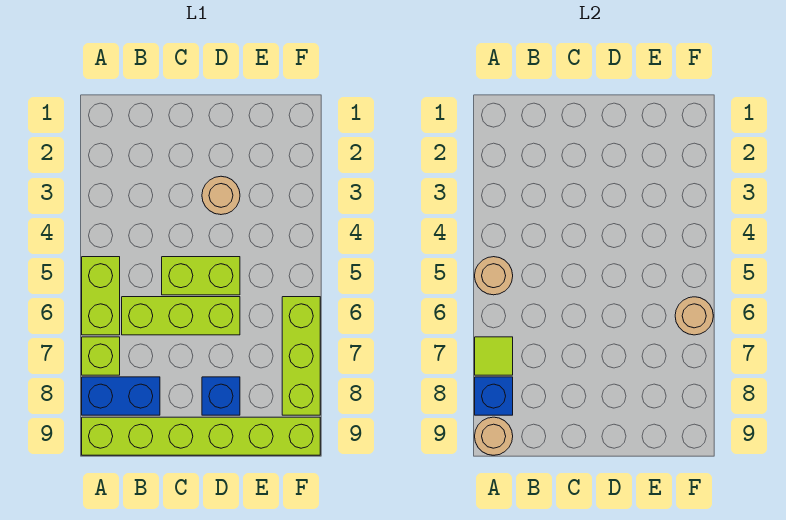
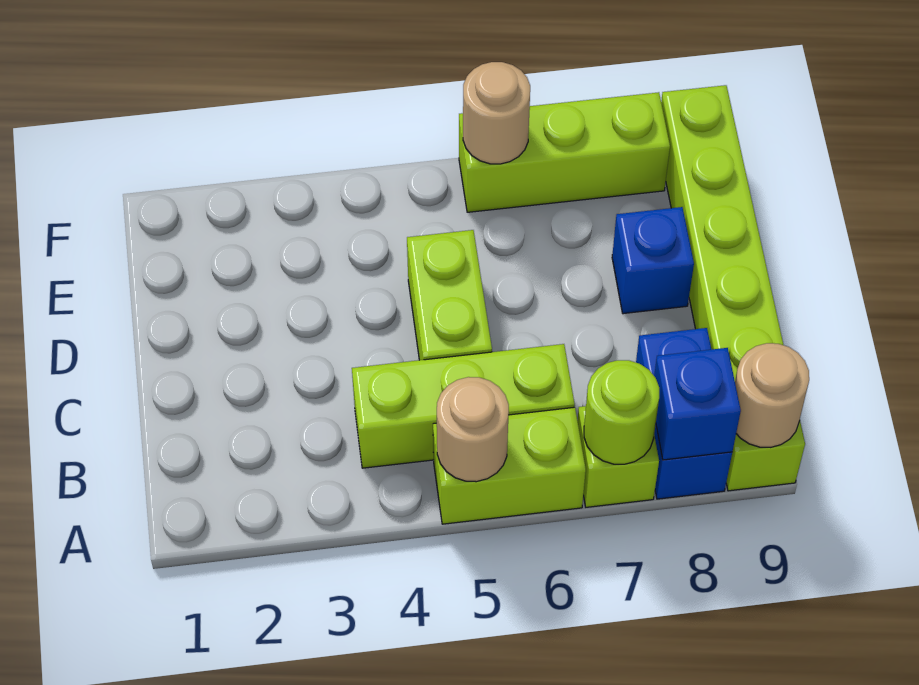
lime tile A7 level 2 -> lime round brick A7 level 2
lime brick B6:D6 level 1 -> lime brick B4:B6 level 1
tan round brick D3 level 1 -> none

